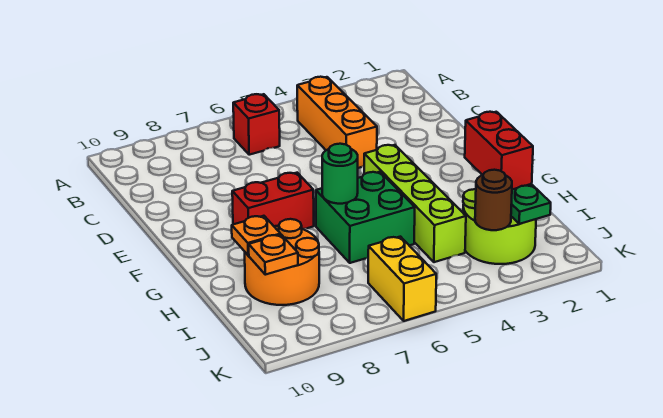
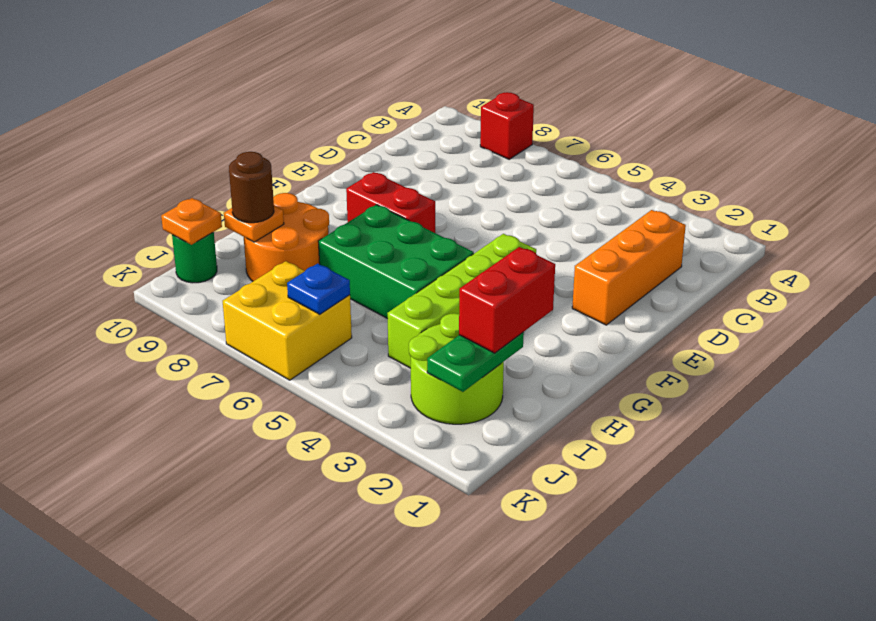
orange brick B4:D4 level 1 -> orange brick C2:E2 level 1
red brick B6 level 1 -> red brick A8 level 1
green brick G5:H6 level 1 -> green brick G5:H7 level 1
green round brick G6 level 2 -> green round brick J10 level 1
orange plate H9 level 2 -> orange plate J10 level 2
brown round brick J3 level 2 -> brown round brick I9 level 3
yellow brick J6:K6 level 1 -> yellow brick J6:K7 level 1
none -> blue plate J6 level 2

